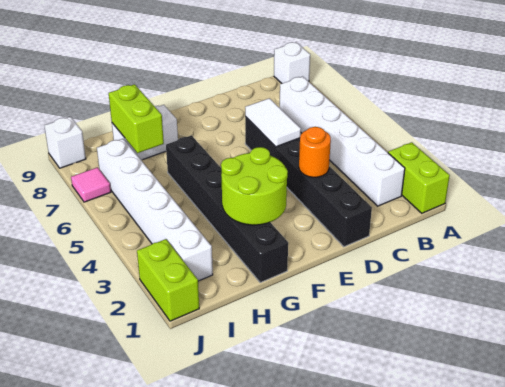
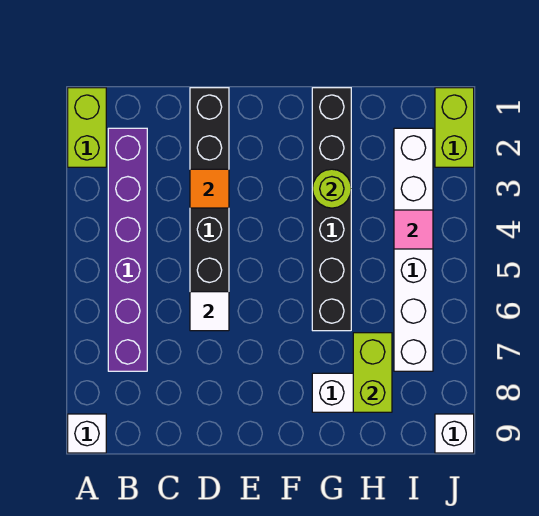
white brick B2:B7 level 1 -> purple brick B2:B7 level 1
orange round brick D3 level 2 -> orange tile D3 level 2
white tile D5:D6 level 2 -> white tile D6 level 2
lime round brick F2:G3 level 2 -> lime round brick G3 level 2
pink tile J7 level 1 -> pink tile I4 level 2

